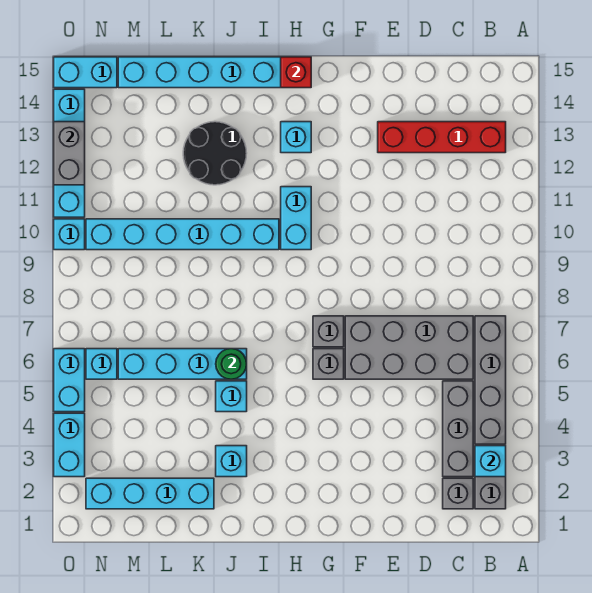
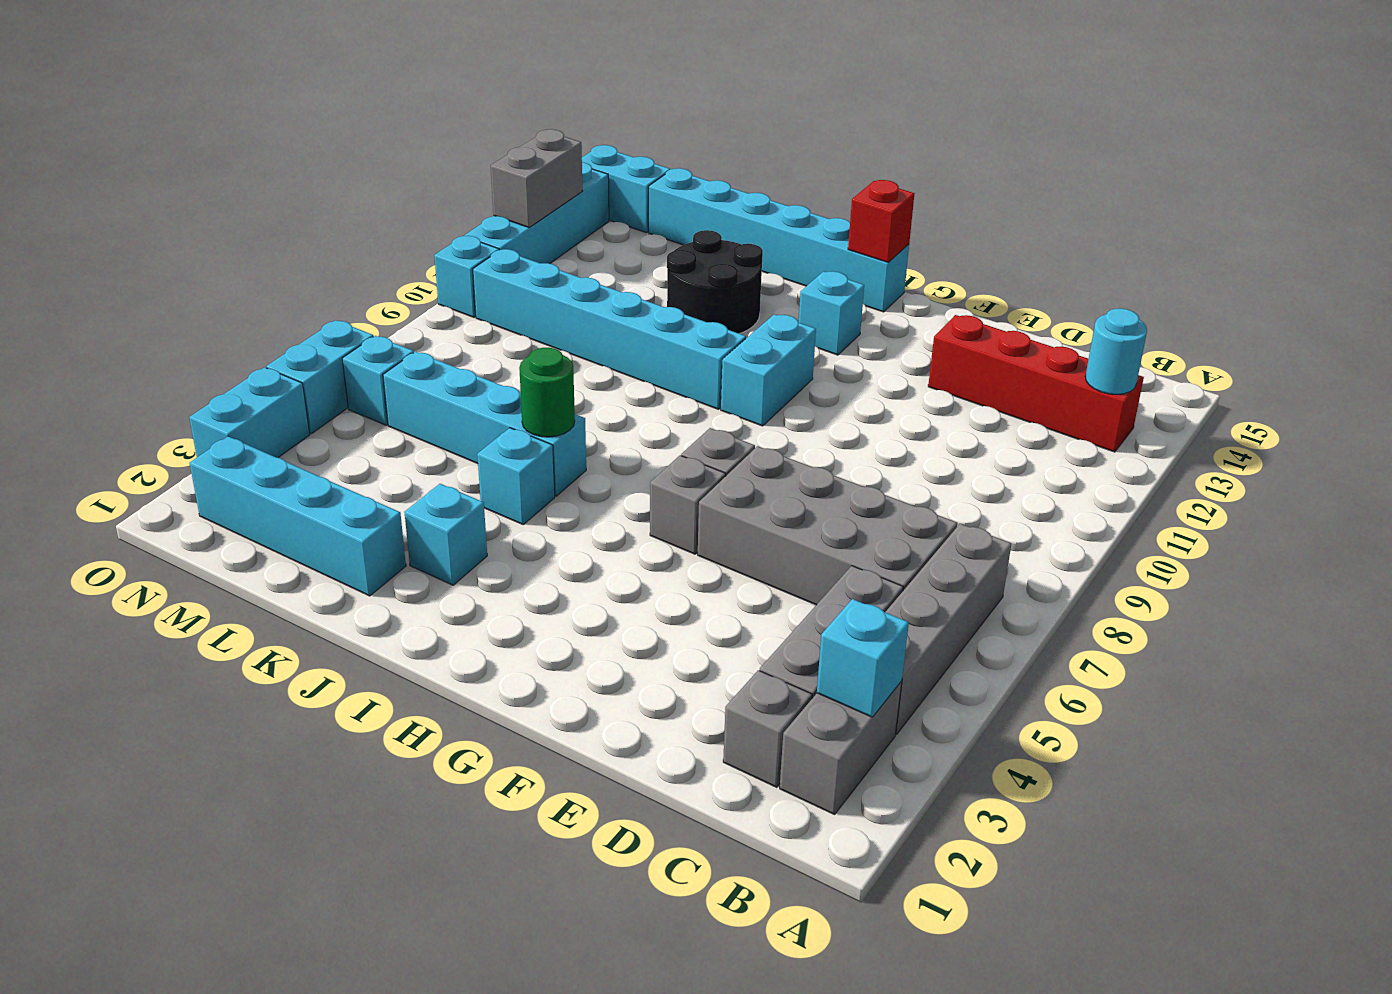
none -> cyan round brick B13 level 2

